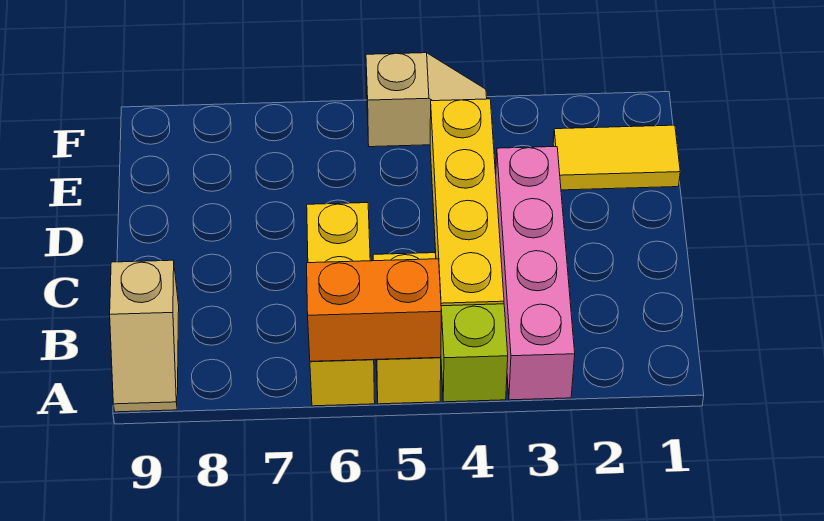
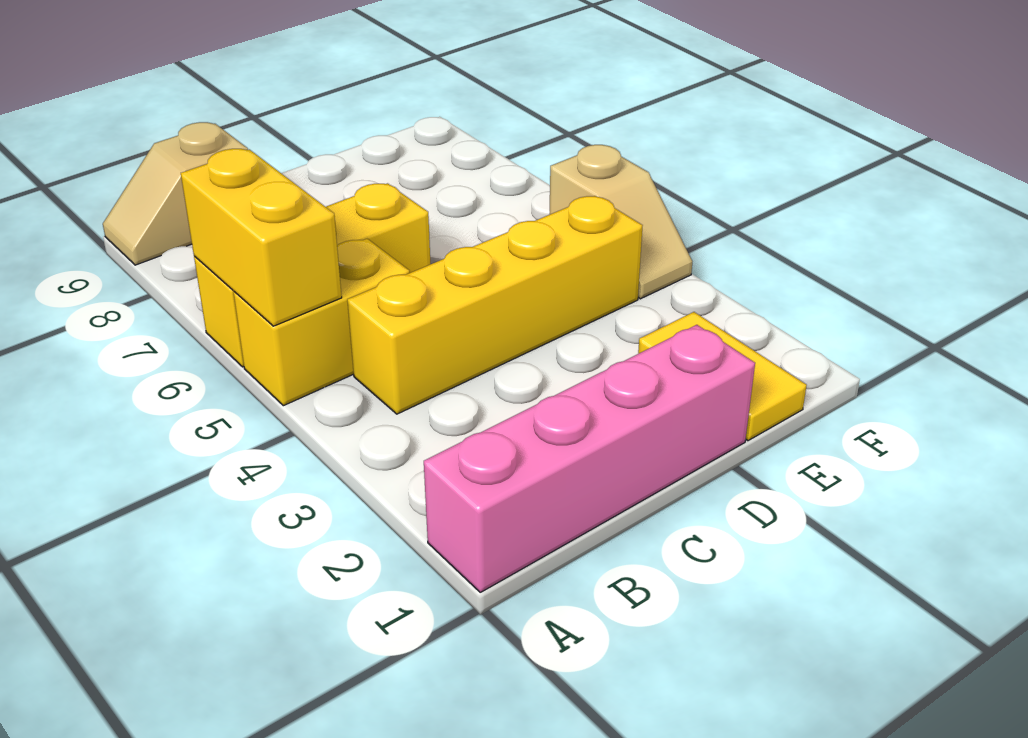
pink brick A3:D3 level 1 -> pink brick A1:D1 level 1
lime brick A4 level 1 -> none
orange brick A5:A6 level 2 -> yellow brick A5:A6 level 2

